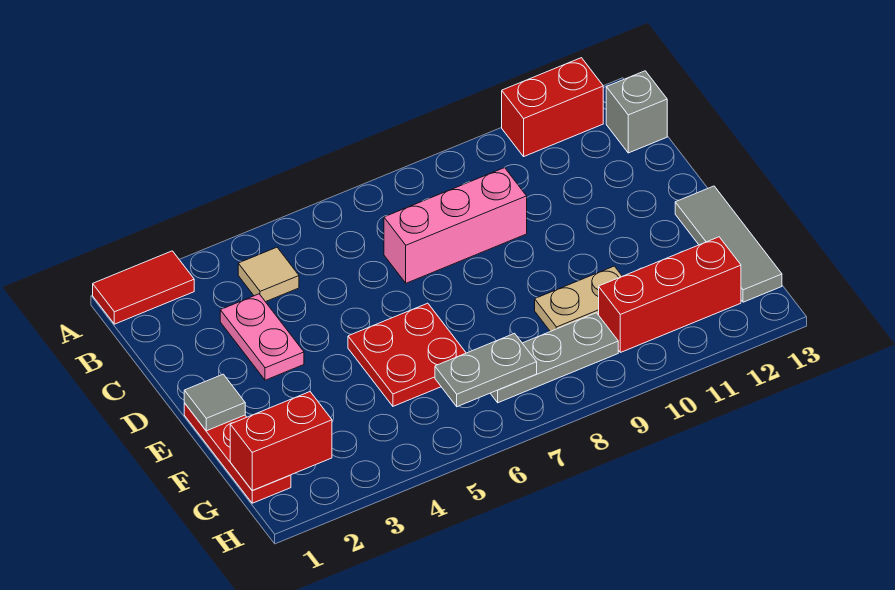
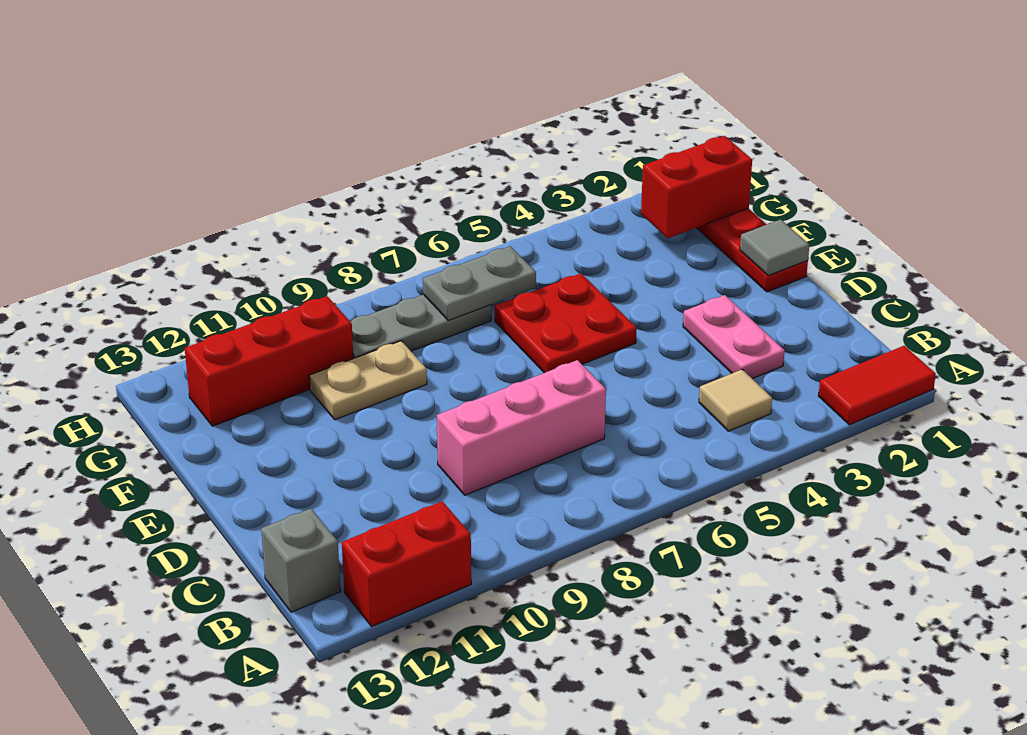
grey tile E13:G13 level 1 -> none

